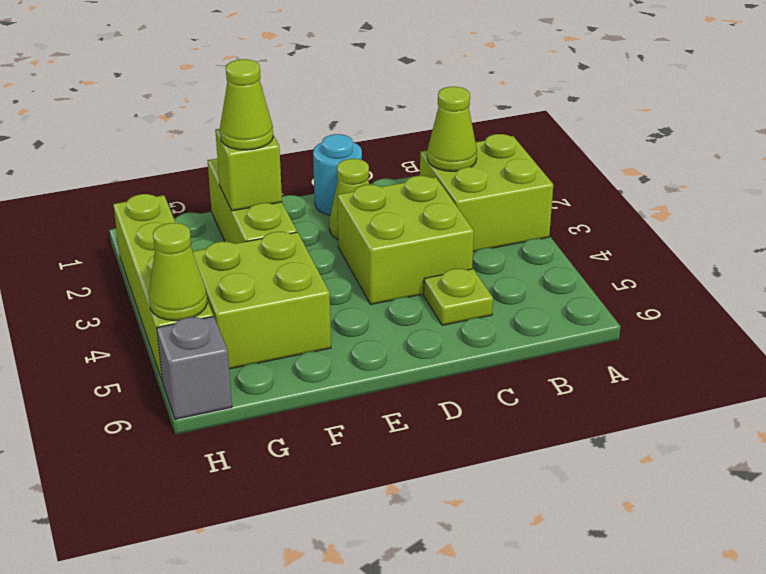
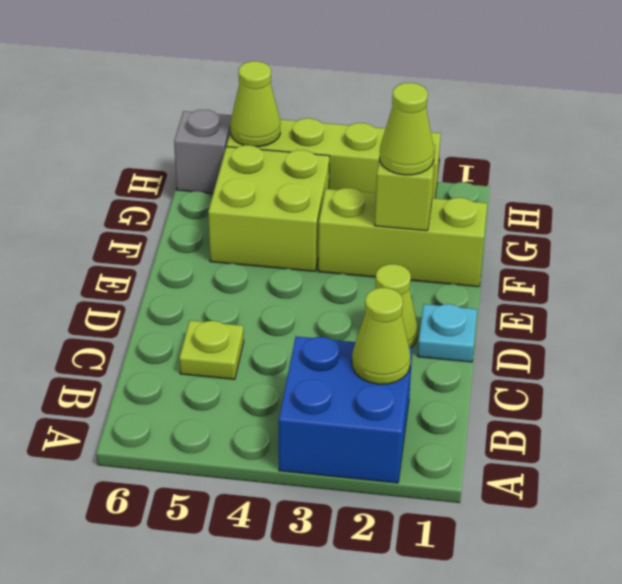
lime brick A2:B3 level 1 -> blue brick A2:B3 level 1
lime brick C3:D4 level 1 -> none
cyan round brick D1 level 1 -> cyan plate D1 level 1

